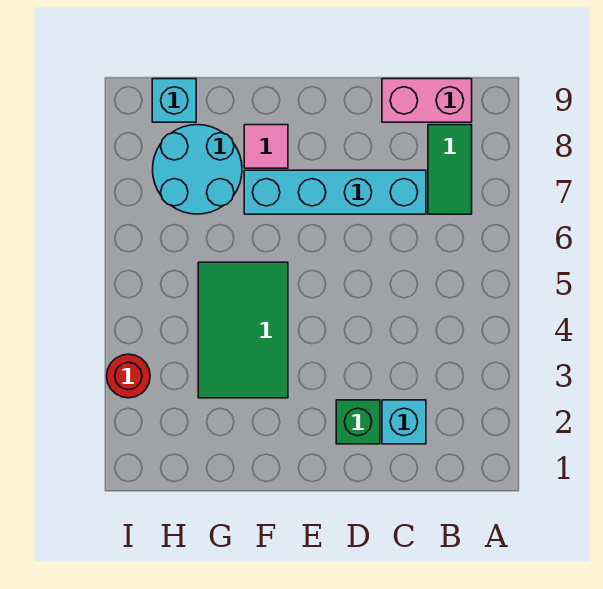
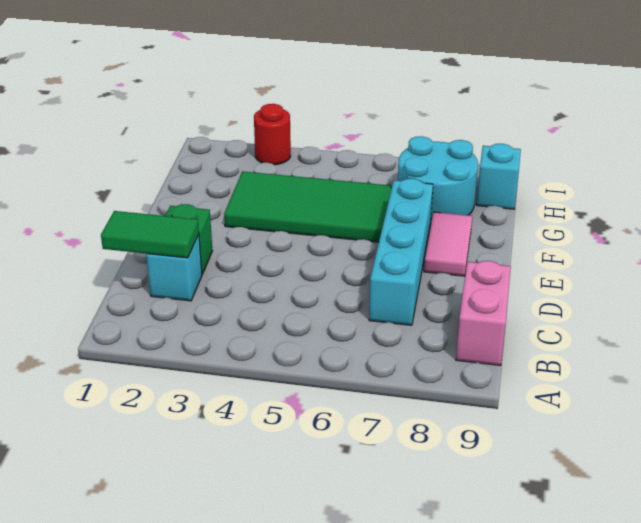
green tile B7:B8 level 1 -> green tile C1:C2 level 2
green tile F3:G5 level 1 -> green tile F3:G6 level 1
pink tile F8 level 1 -> pink tile E8:F8 level 1

